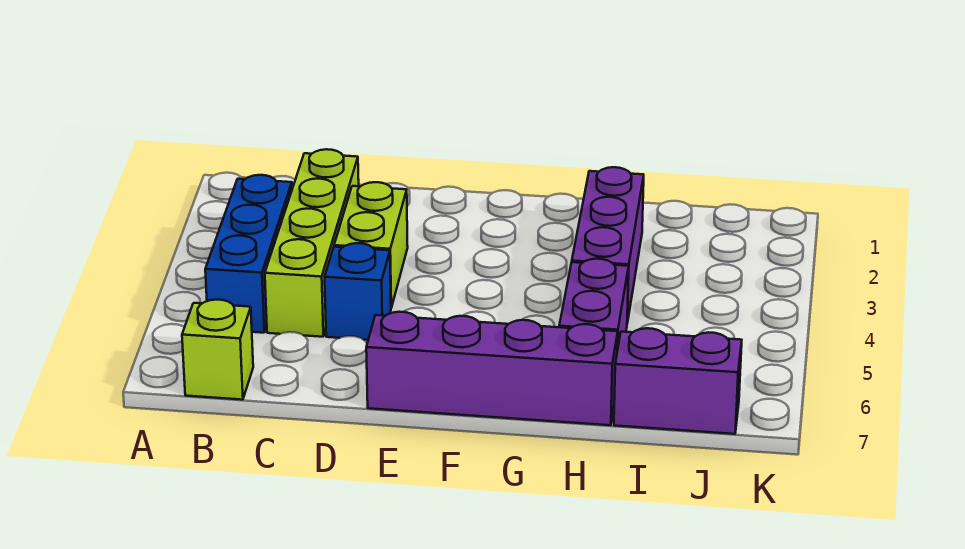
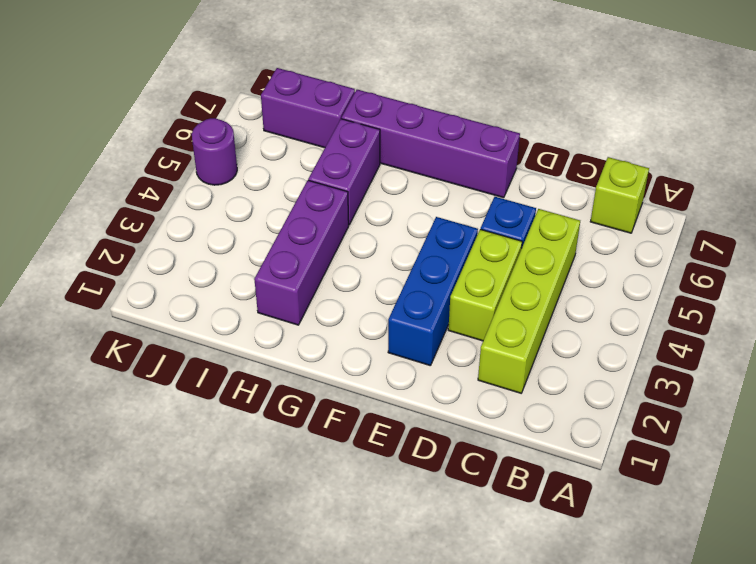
blue brick B3:B5 level 1 -> blue brick E2:E4 level 1
none -> purple round brick K5 level 1

